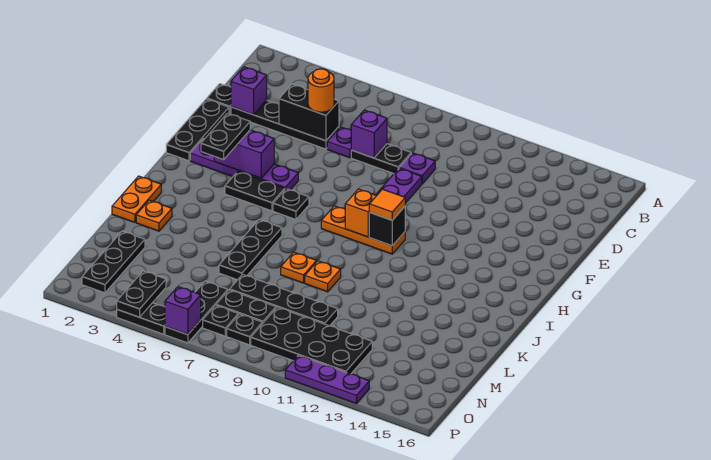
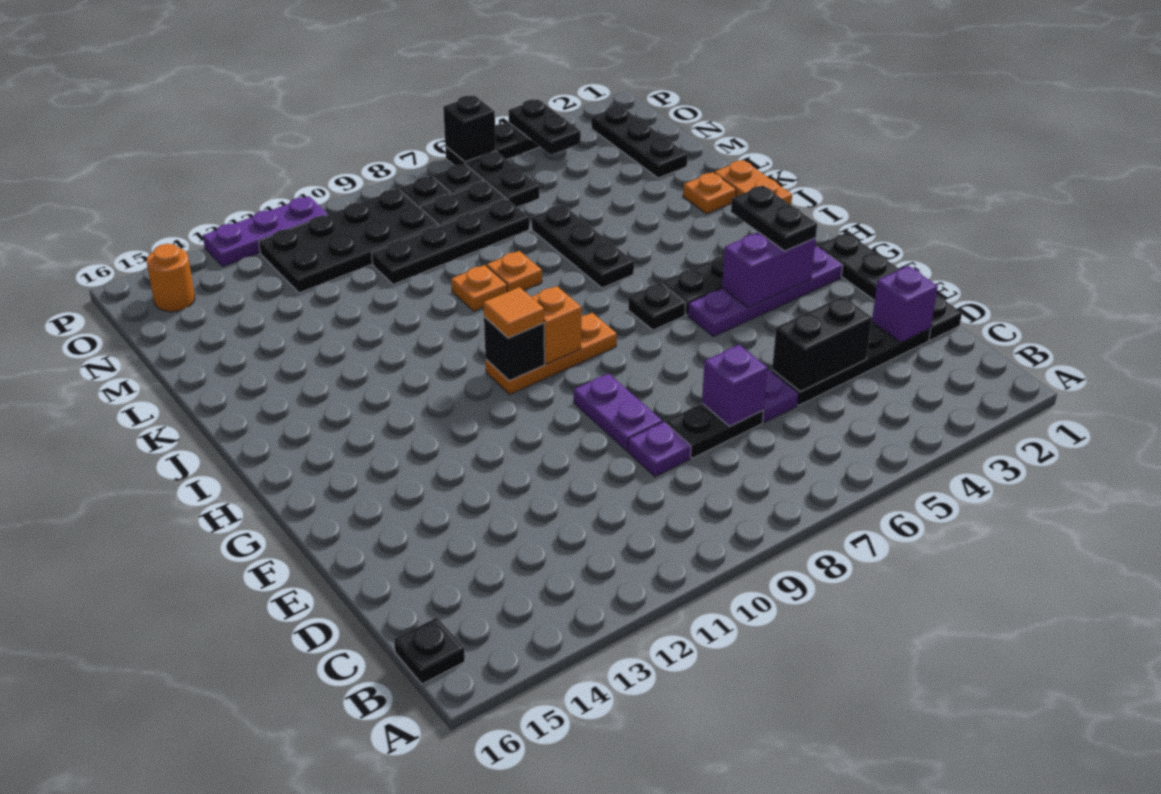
none -> black plate B16 level 1
orange round brick D5 level 3 -> orange round brick O15 level 1
purple brick P6 level 2 -> black brick P6 level 2

